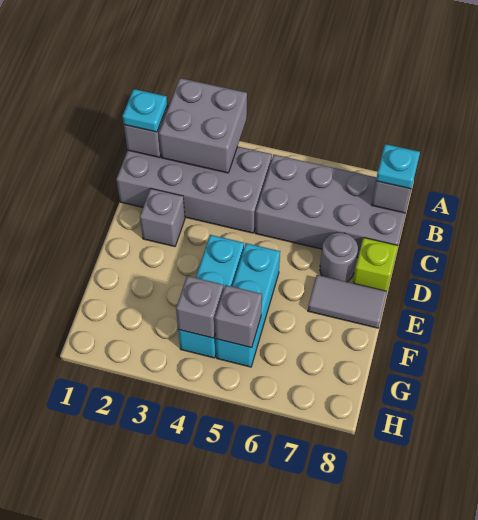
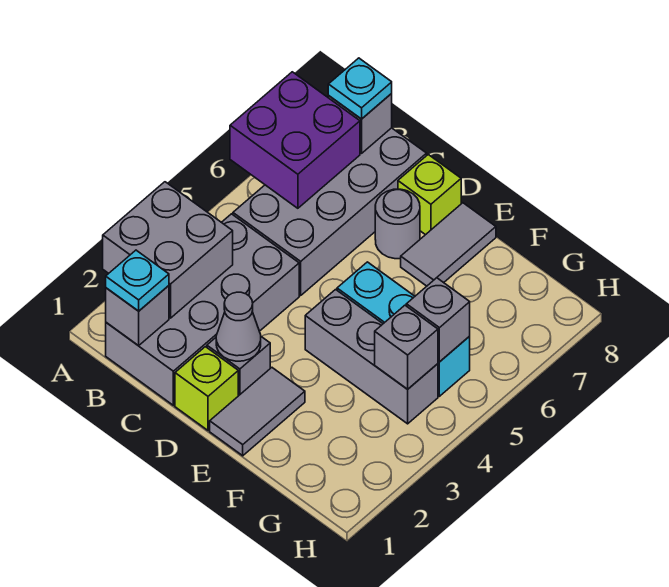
none -> purple brick A6:B7 level 2
none -> lime brick D1 level 1
none -> grey cone D2 level 2
none -> grey tile E1:E2 level 1
cyan brick E4:G4 level 1 -> grey brick E4:G4 level 1

